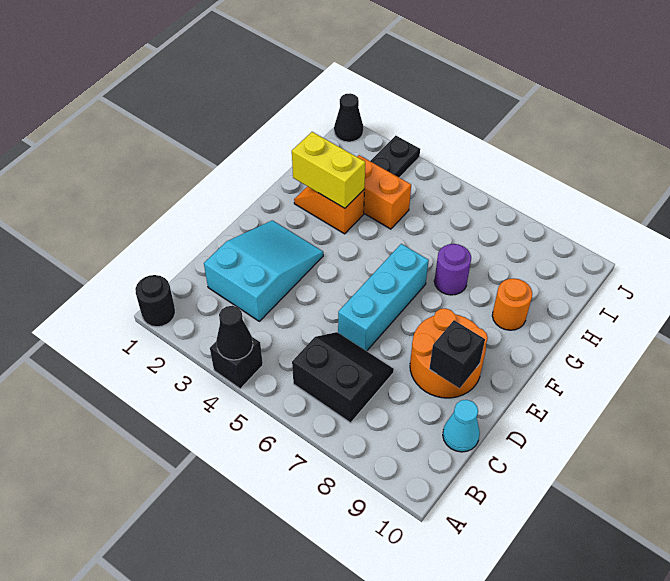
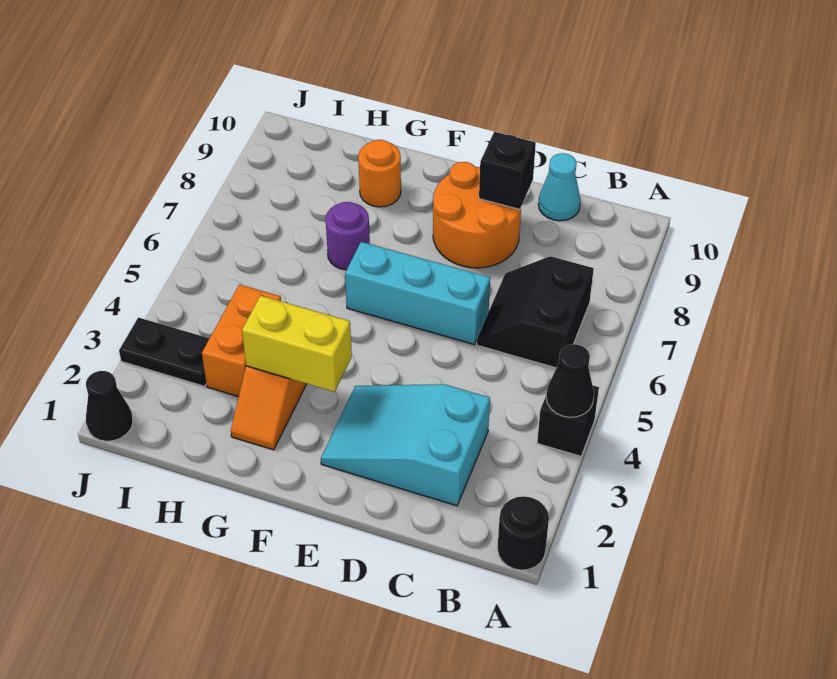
yellow brick G2:G3 level 2 -> yellow brick F3:G3 level 2

